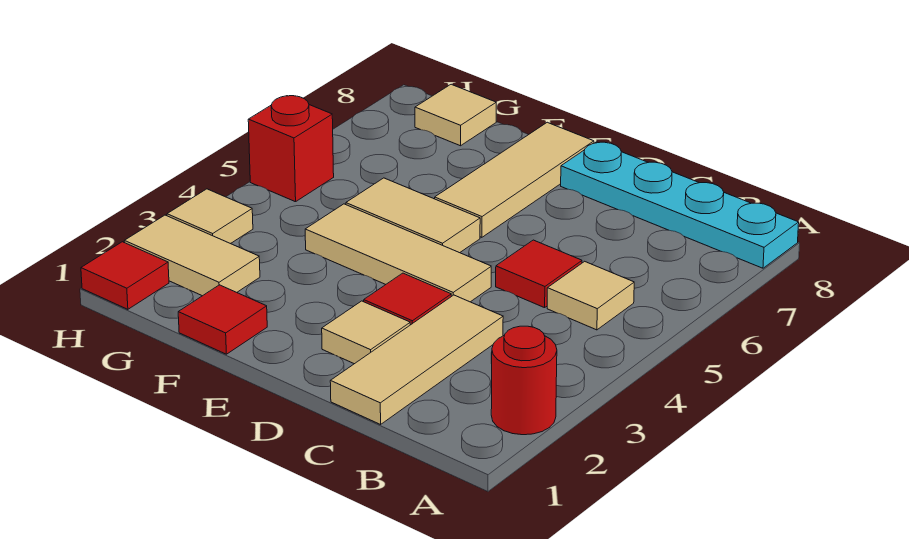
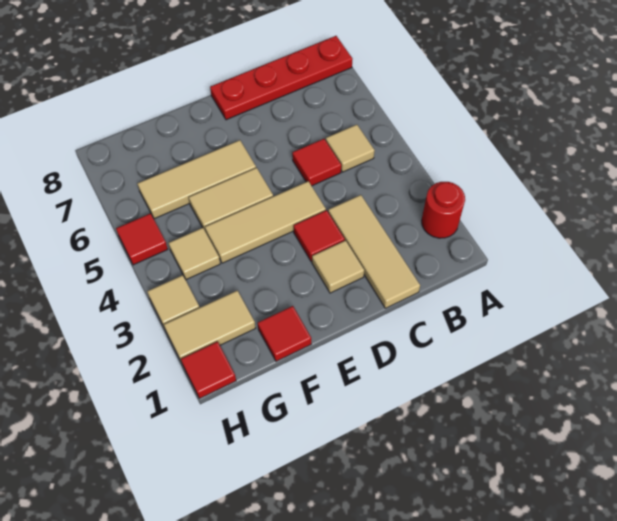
cyan plate A8:D8 level 1 -> red plate A8:D8 level 1
tan tile E6:E8 level 1 -> tan tile E6:G6 level 1
tan tile G8 level 1 -> tan tile G4 level 1
red brick H5 level 1 -> red tile H5 level 1

